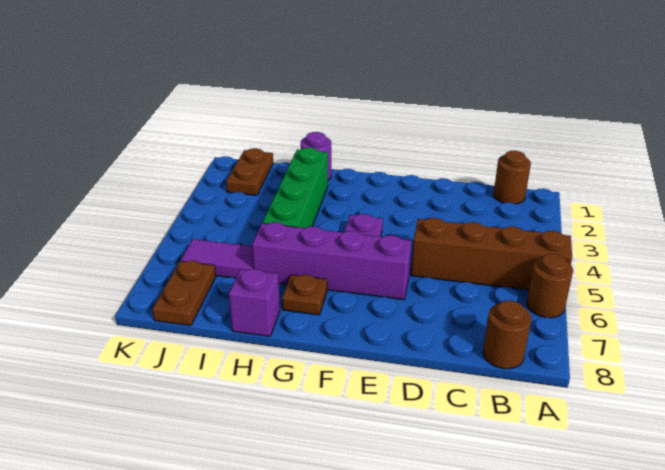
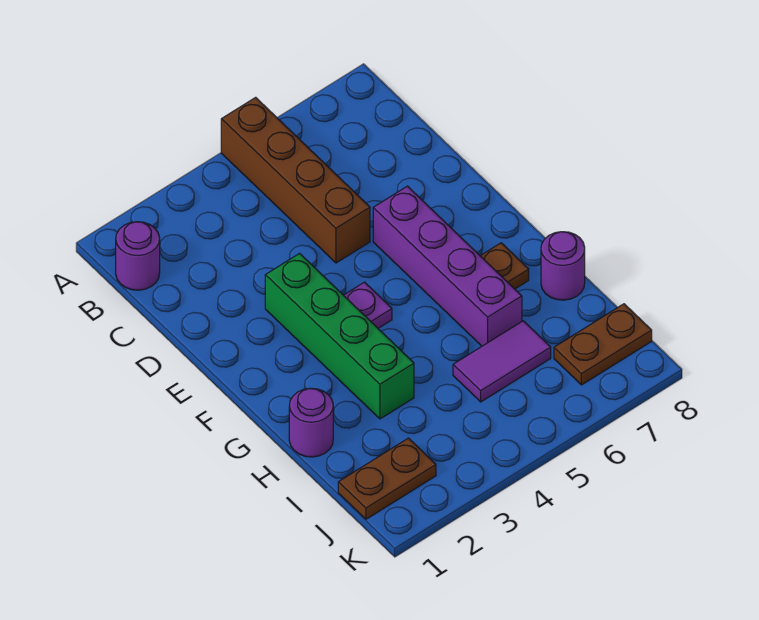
brown round brick A6 level 1 -> none
brown round brick B1 level 1 -> purple round brick B1 level 1
brown round brick B8 level 1 -> none
green brick H2:H5 level 1 -> green brick E3:H3 level 1
purple brick H8 level 1 -> purple round brick H8 level 1
purple tile I6:J6 level 1 -> purple tile I5:I6 level 1

